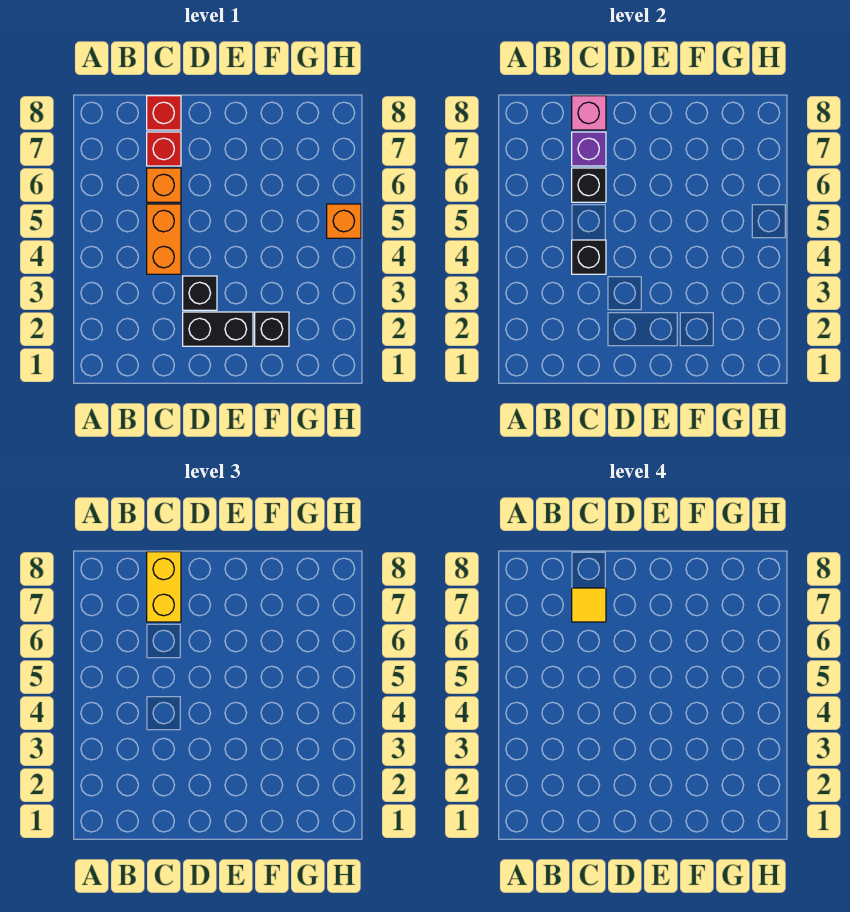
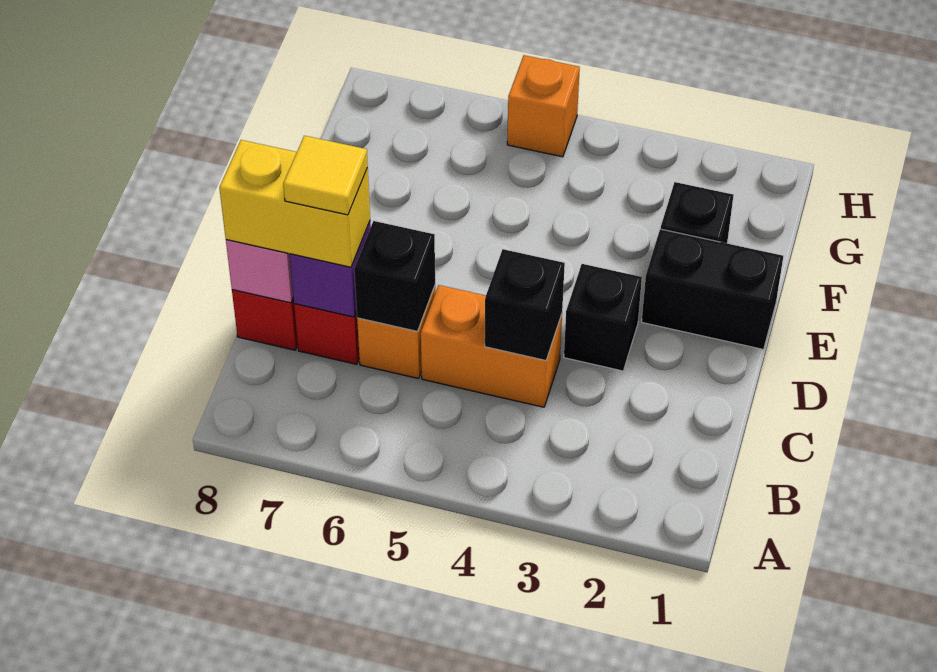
black brick D2:E2 level 1 -> black brick E1:E2 level 1

